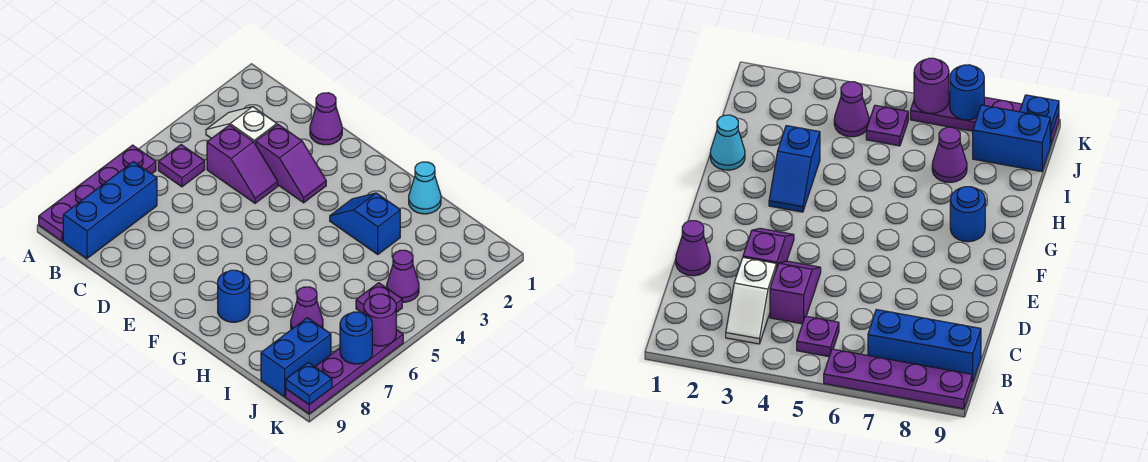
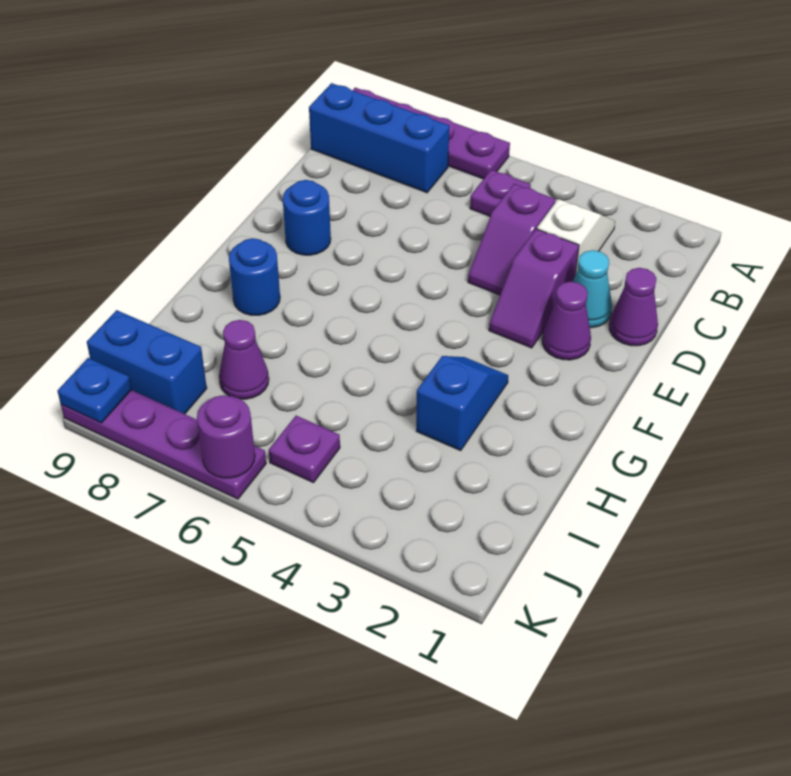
cyan cone H1 level 1 -> cyan cone D2 level 1
purple cone J4 level 1 -> purple cone E2 level 1
blue round brick K7 level 2 -> blue round brick E8 level 1

